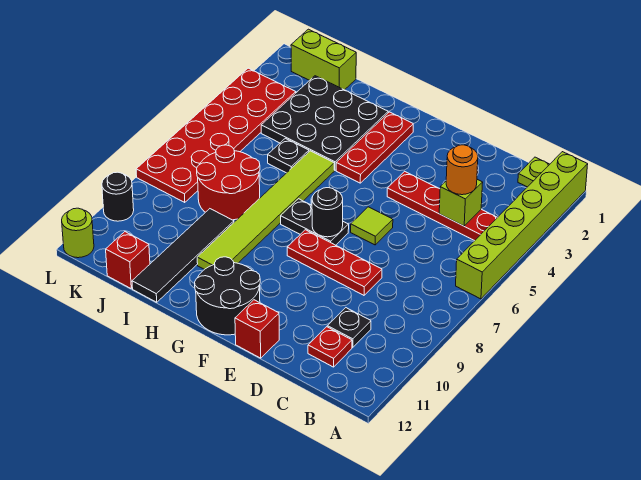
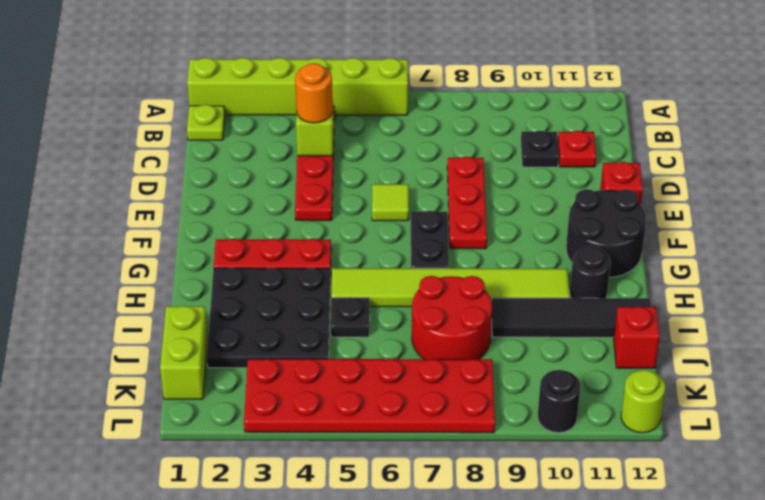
black round brick F7 level 2 -> black round brick H11 level 1

